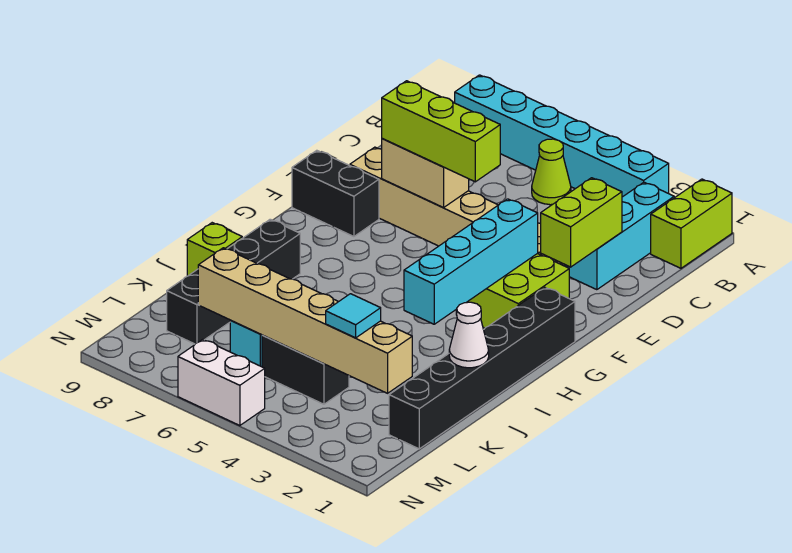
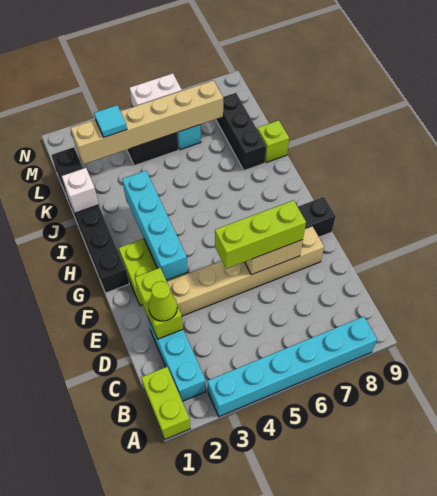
lime cone B5 level 1 -> lime cone D2 level 3
black brick I8:L8 level 1 -> black brick J8:L8 level 1
white cone J1 level 2 -> white brick J1 level 2

